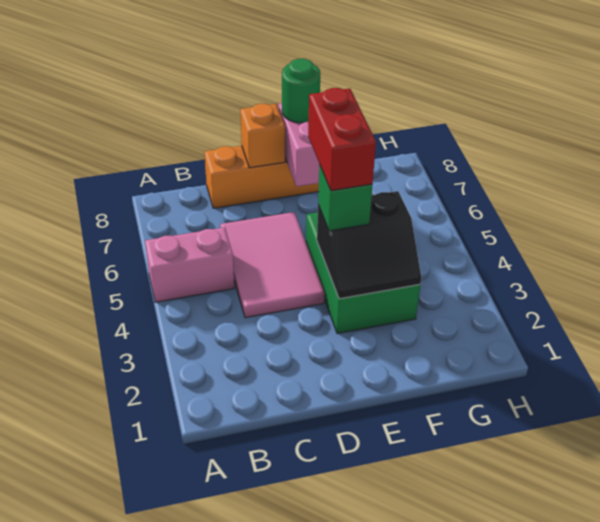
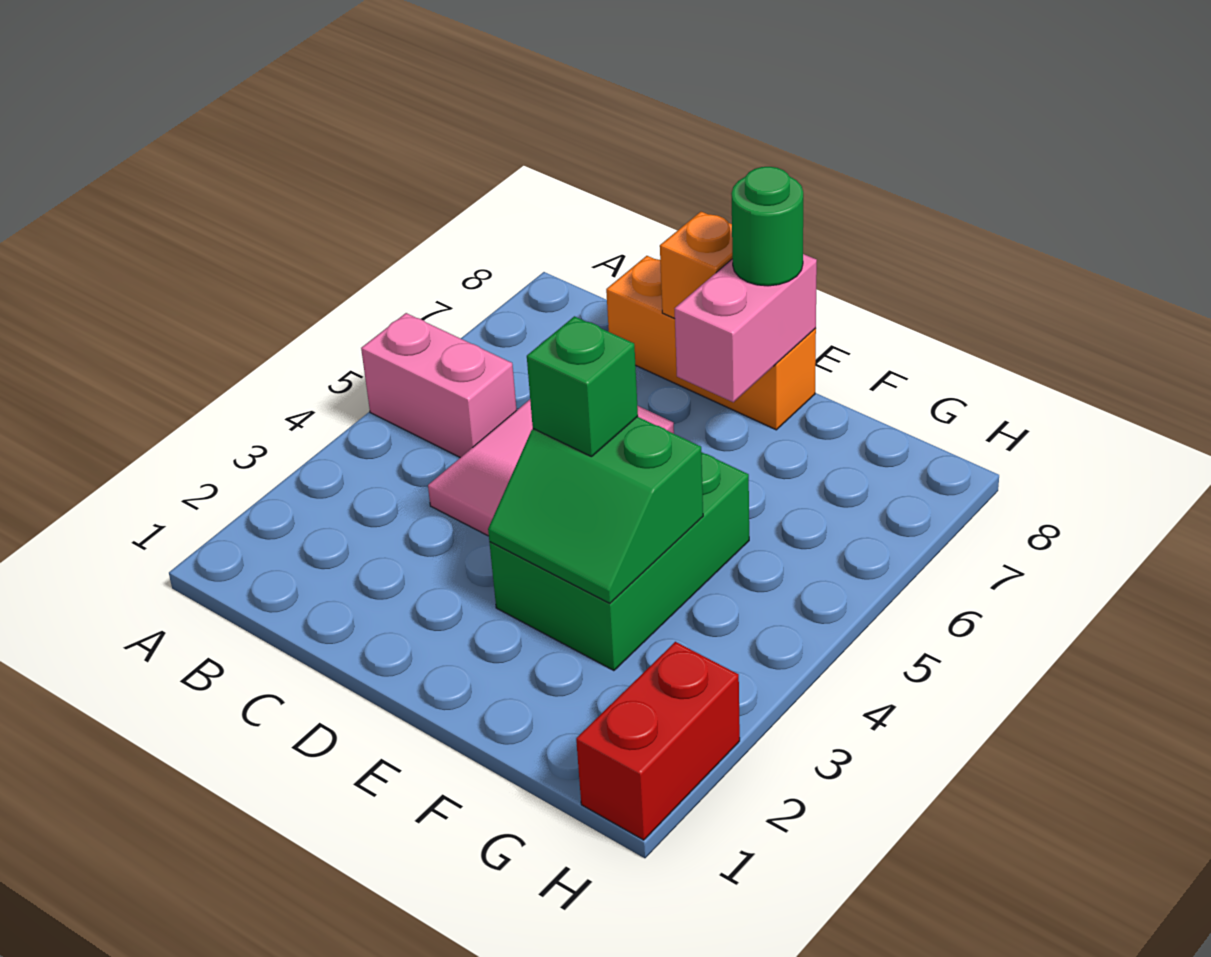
black slope E3:F4 level 2 top 4 -> green slope E3:F4 level 2 top 4
red brick E4:E5 level 4 -> red brick H1:H2 level 1

